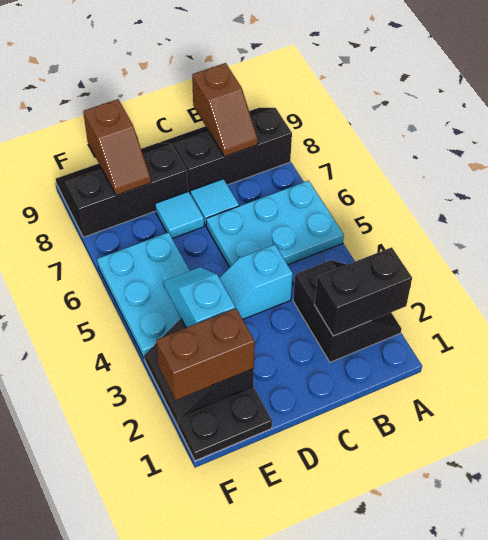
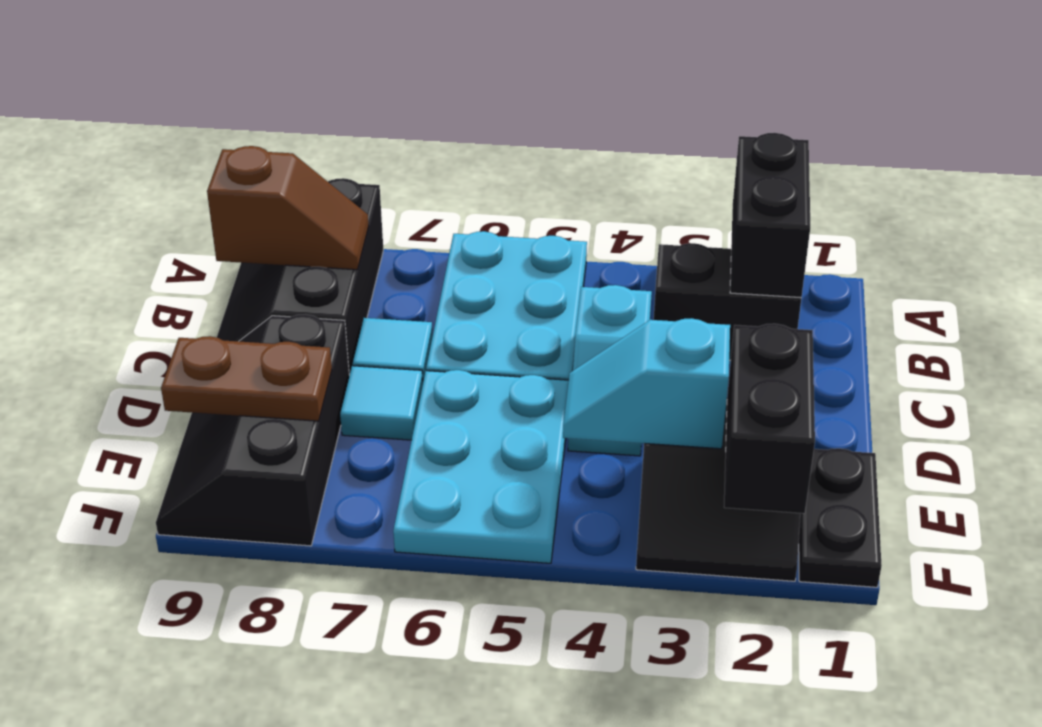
brown brick E2:F2 level 2 -> black brick E2:F2 level 2
cyan plate E4:F6 level 1 -> cyan plate D5:F6 level 1
brown slope E8:E9 level 2 top 9 -> brown plate E8:E9 level 2

